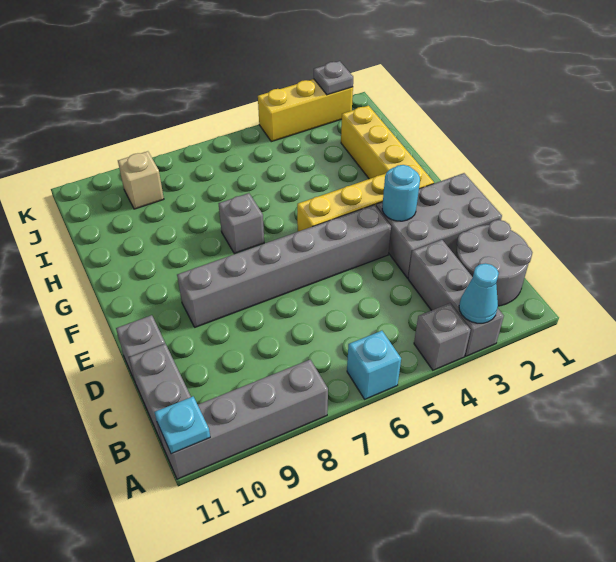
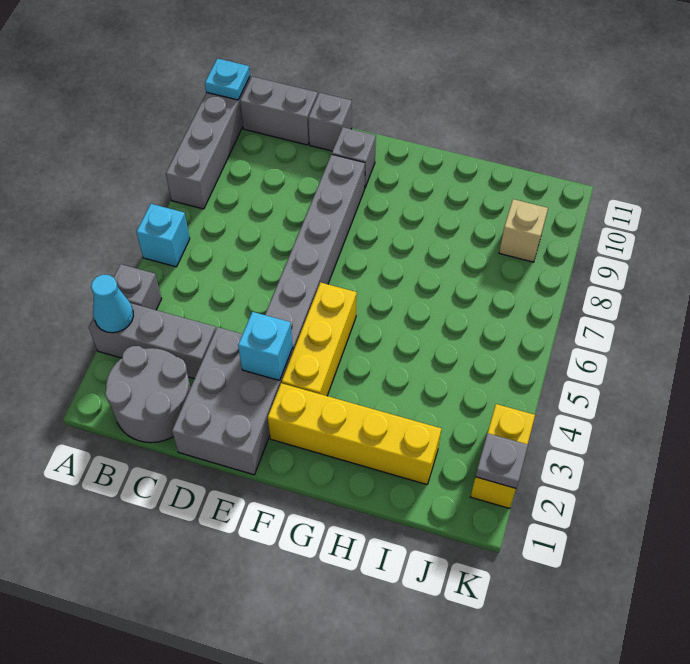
cyan round brick E3 level 2 -> cyan brick E3 level 2
grey brick G7 level 1 -> grey brick E10 level 1
yellow brick K2:K4 level 1 -> yellow brick K2:K3 level 1

